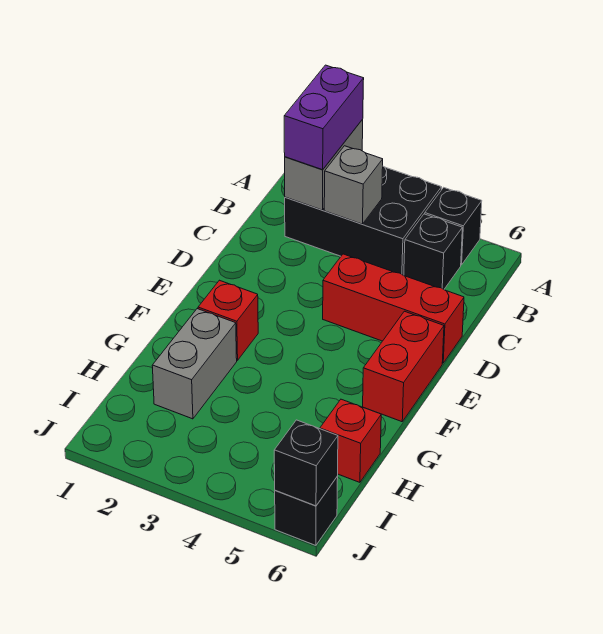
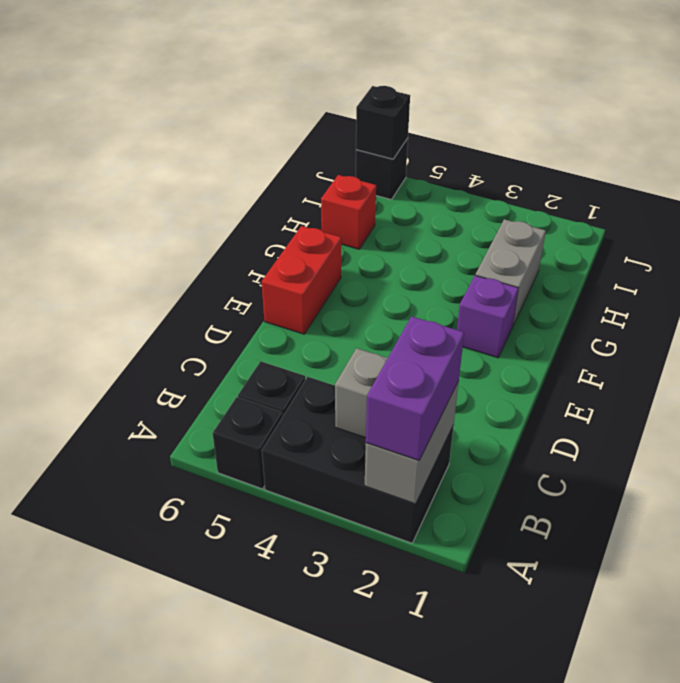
red brick D4:D6 level 1 -> none
red brick F2 level 1 -> purple brick F2 level 1

